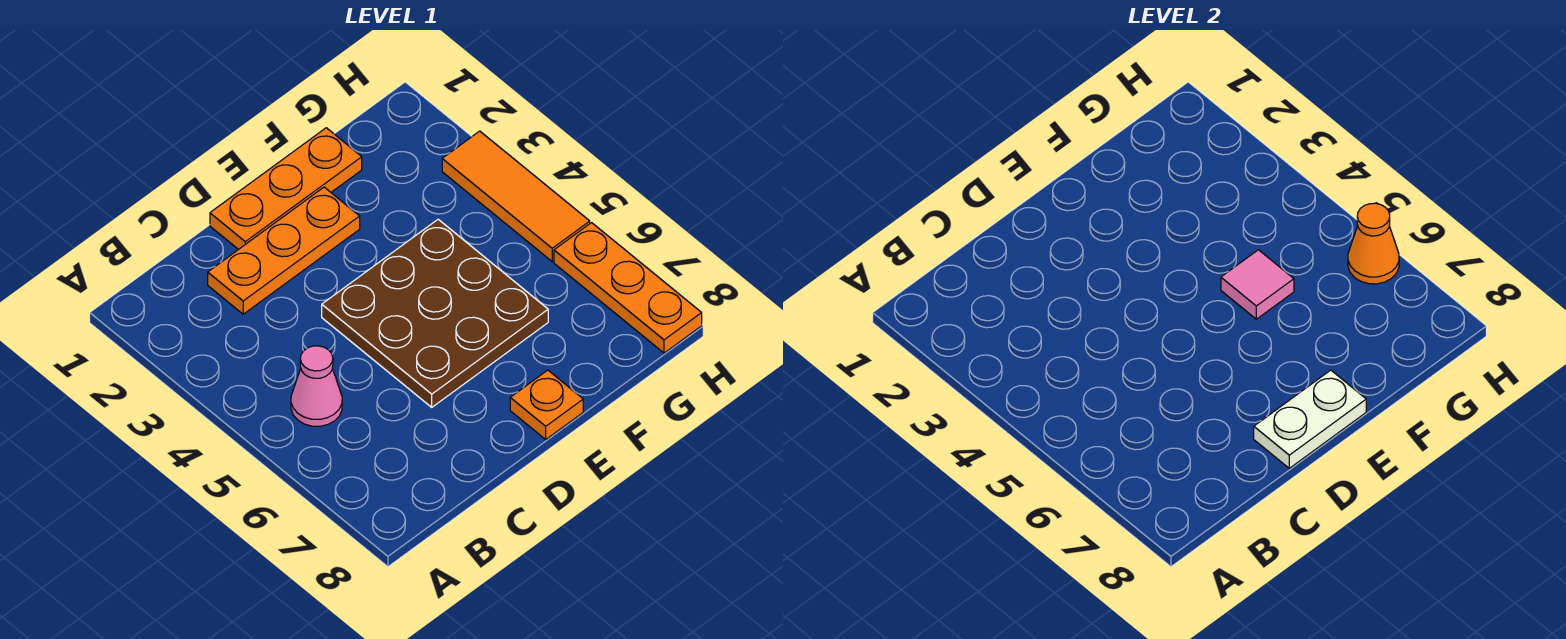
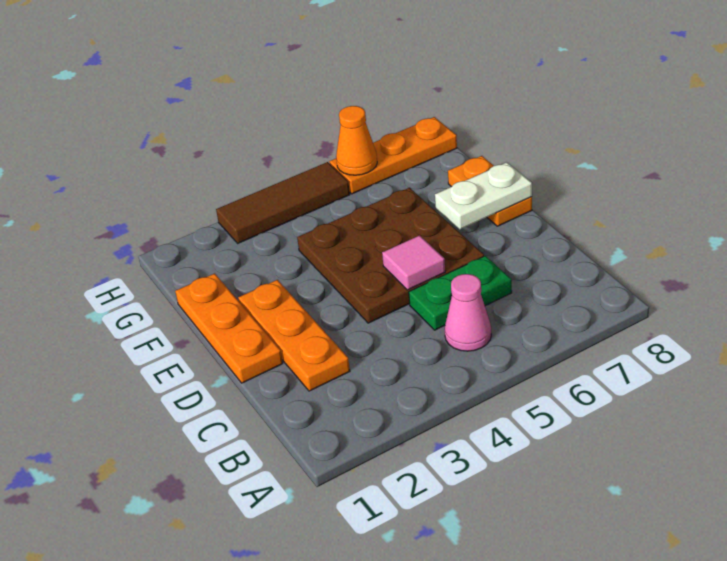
none -> green plate C5:C6 level 1
white plate D8:E8 level 2 -> white plate E7:E8 level 2
orange plate E8 level 1 -> orange plate E8:F8 level 1
pink tile F5 level 2 -> pink tile D5 level 2
orange tile H3:H5 level 1 -> brown tile H3:H5 level 1

